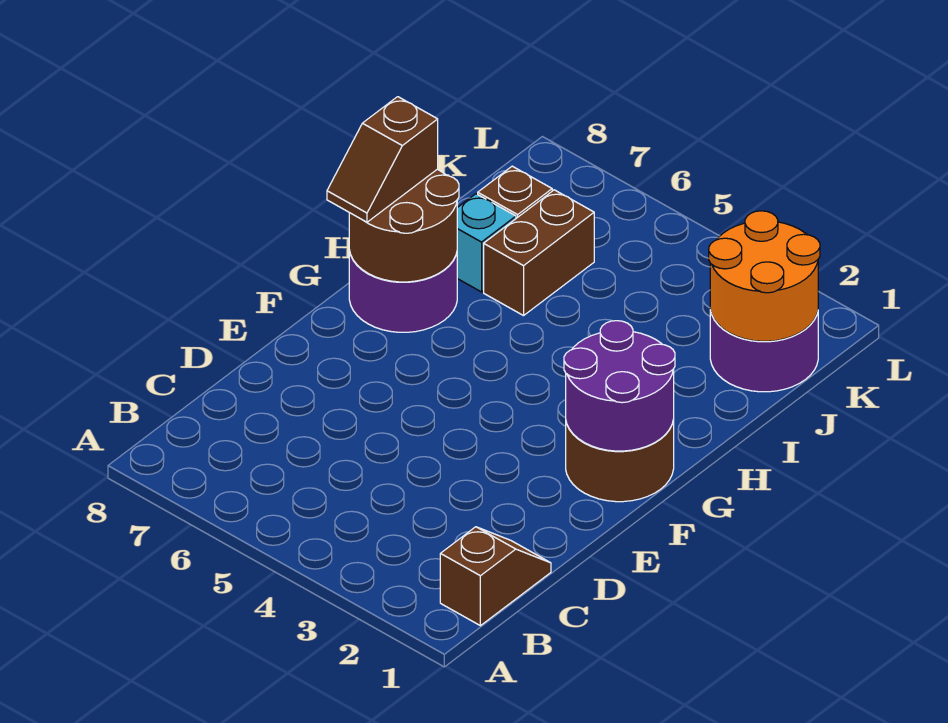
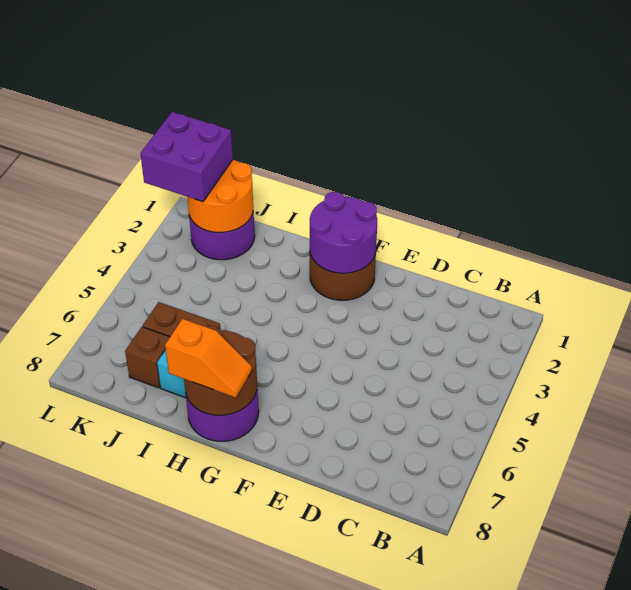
brown slope B1:C1 level 1 top B -> none
brown slope G8:H8 level 3 top H -> orange slope G8:H8 level 3 top H
none -> purple brick K1:L2 level 3

